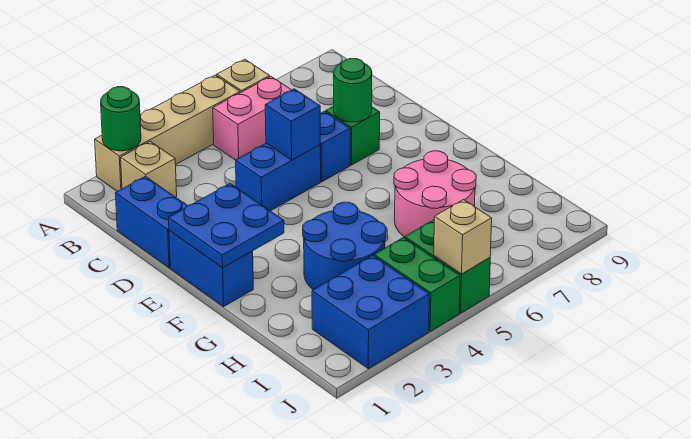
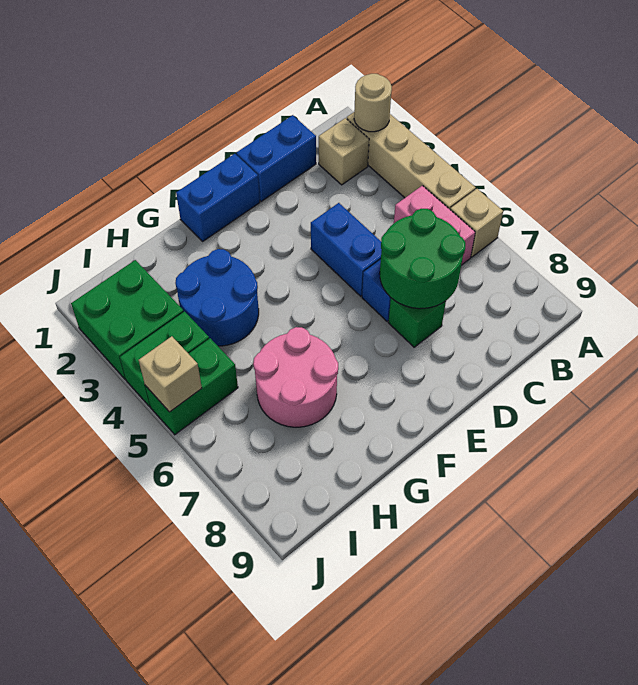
green round brick A2 level 2 -> tan round brick A2 level 2
blue brick D5 level 2 -> none
green round brick D7 level 2 -> green round brick C6:D7 level 2
blue plate E1:F2 level 2 -> none
blue brick I2:J3 level 1 -> green brick I2:J3 level 1

